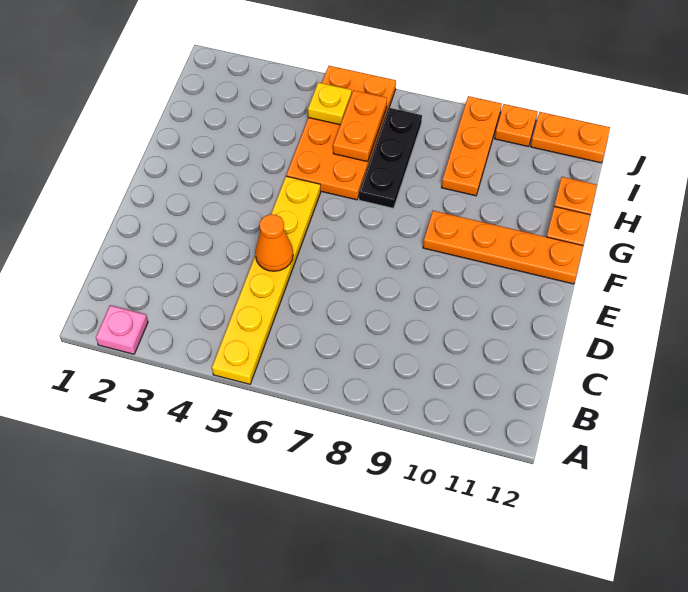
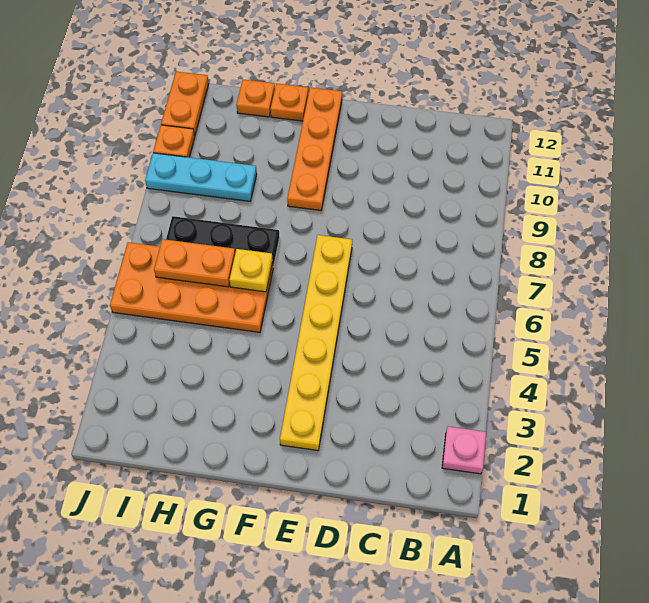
yellow plate A5:F5 level 1 -> yellow plate E2:E7 level 1
orange cone D5 level 2 -> none
orange plate H9:J9 level 1 -> cyan plate H9:J9 level 1
yellow plate I5 level 2 -> yellow plate G6 level 2

